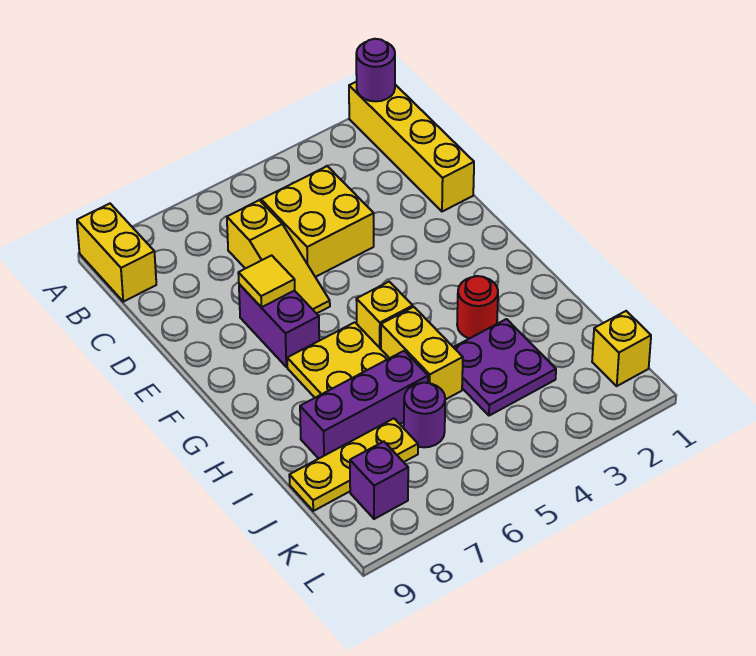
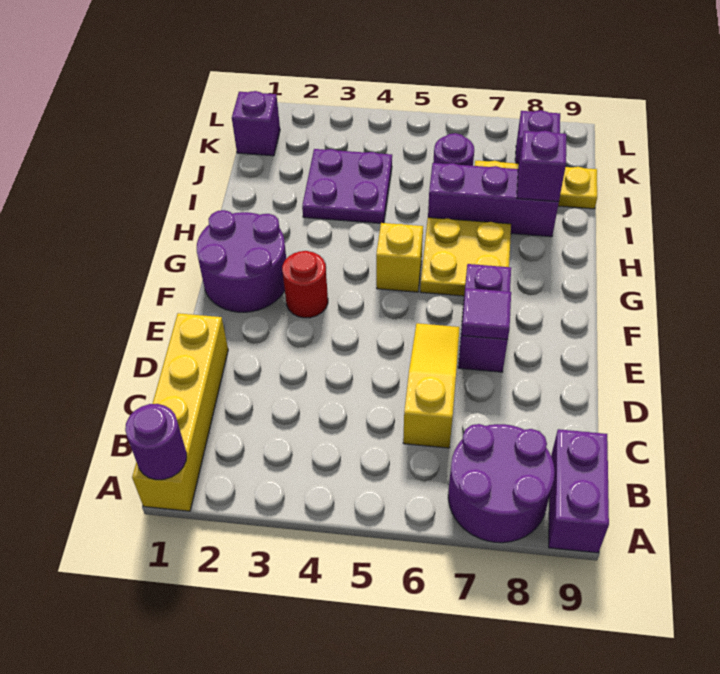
none -> purple round brick A7:B8 level 1
yellow brick A9:B9 level 1 -> purple brick A9:B9 level 1
yellow brick C4:D5 level 1 -> none
yellow tile E7 level 2 -> purple tile E7 level 2
none -> purple round brick F1:G2 level 1
red round brick H3 level 1 -> red round brick F3 level 1
yellow brick H5:I5 level 1 -> none
none -> purple brick I8 level 2
yellow brick K1 level 1 -> purple brick K1 level 1

